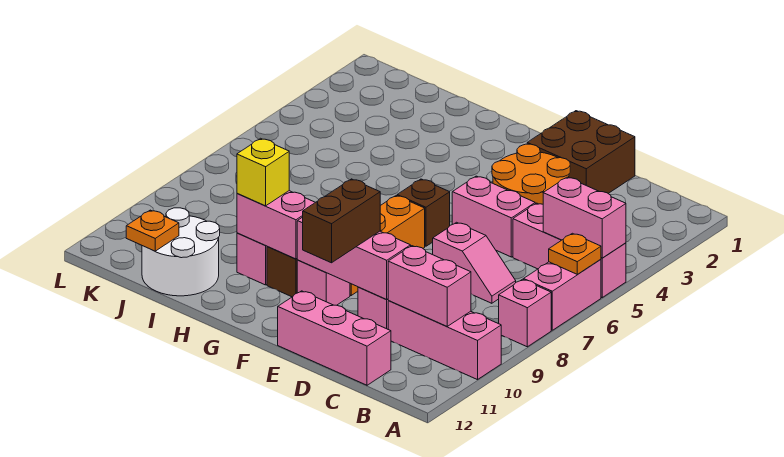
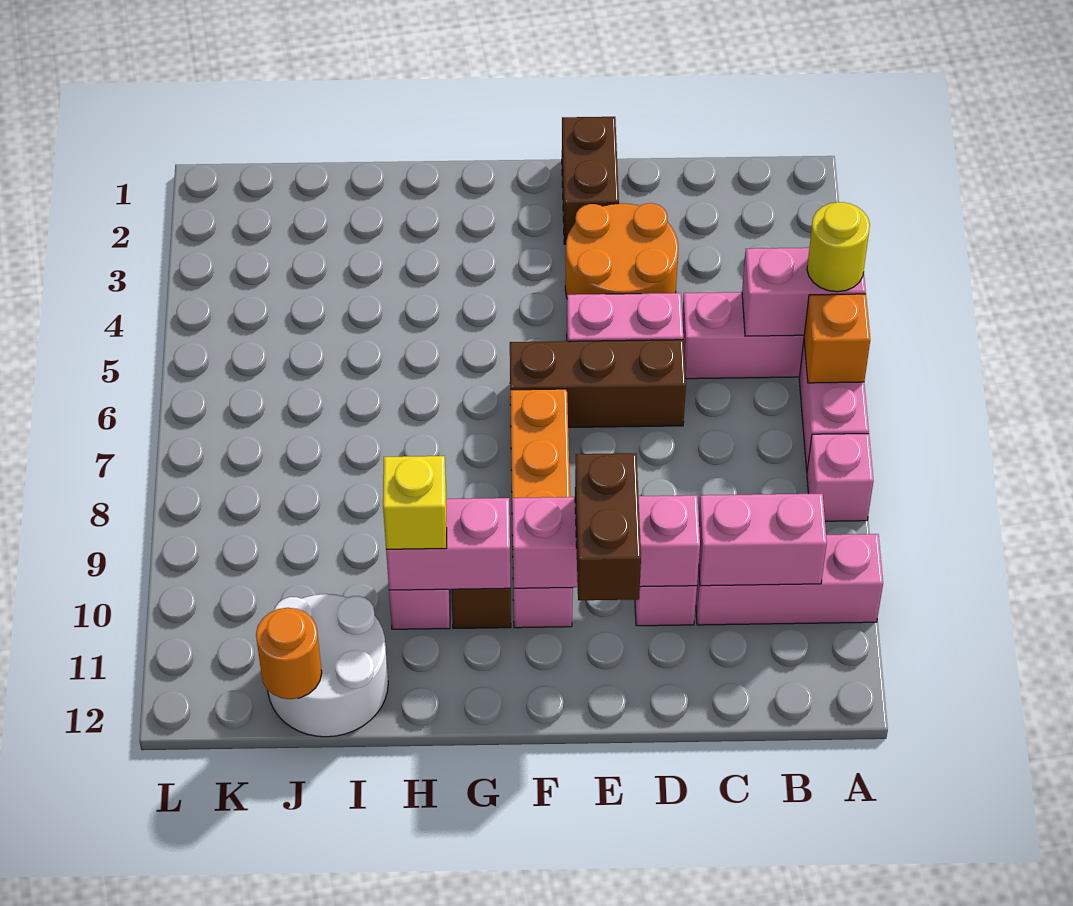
none -> yellow round brick A5 level 3
orange plate A6 level 2 -> orange brick A6 level 2
pink slope C7:D7 level 1 top D -> none
pink brick C12:E12 level 1 -> none
brown brick D1:E2 level 1 -> brown brick E1:E2 level 1
brown brick F6 level 1 -> brown brick D6:F6 level 1
orange plate J12 level 2 -> orange round brick J12 level 2

